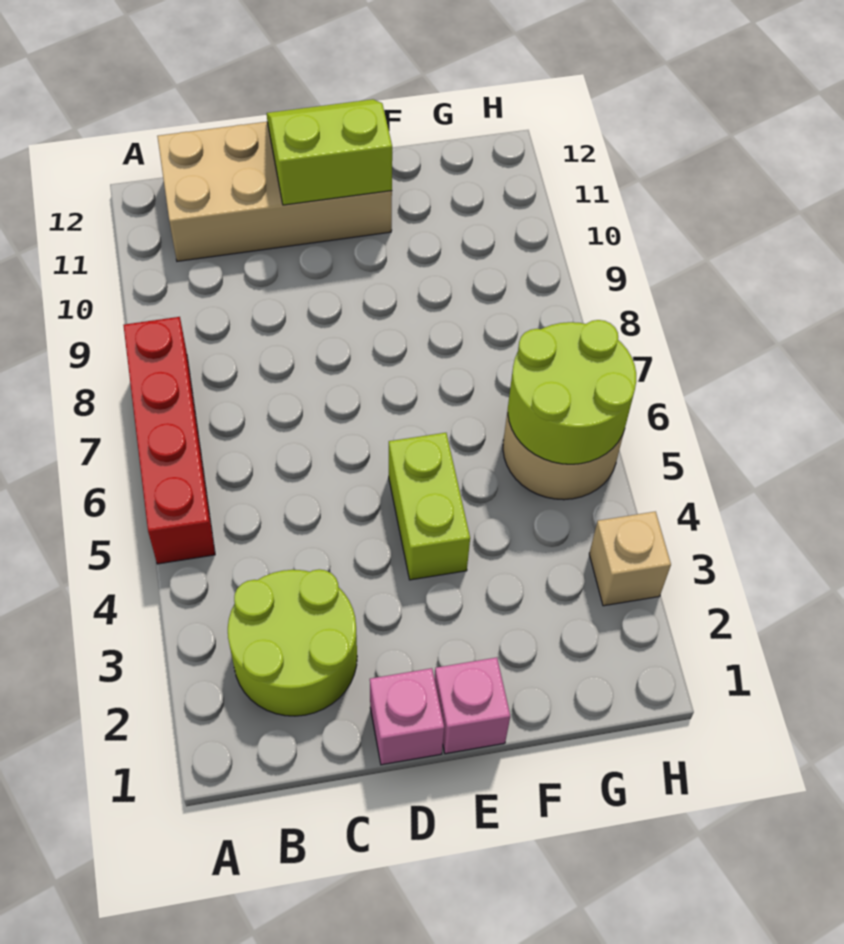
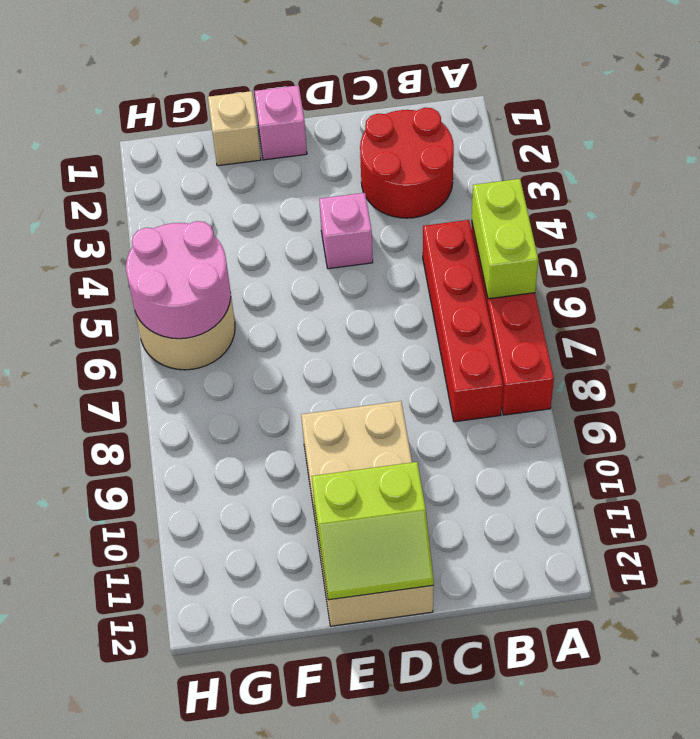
lime round brick B2:C3 level 1 -> red round brick B2:C3 level 1
none -> red brick B5:B8 level 1
tan brick B11:E12 level 1 -> tan brick D9:E12 level 1
pink brick D1 level 1 -> pink brick D4 level 1
lime brick E4:E5 level 1 -> lime brick A5:A6 level 2
lime round brick G5:H6 level 2 -> pink round brick G5:H6 level 2
tan brick H3 level 1 -> tan brick F1 level 1

